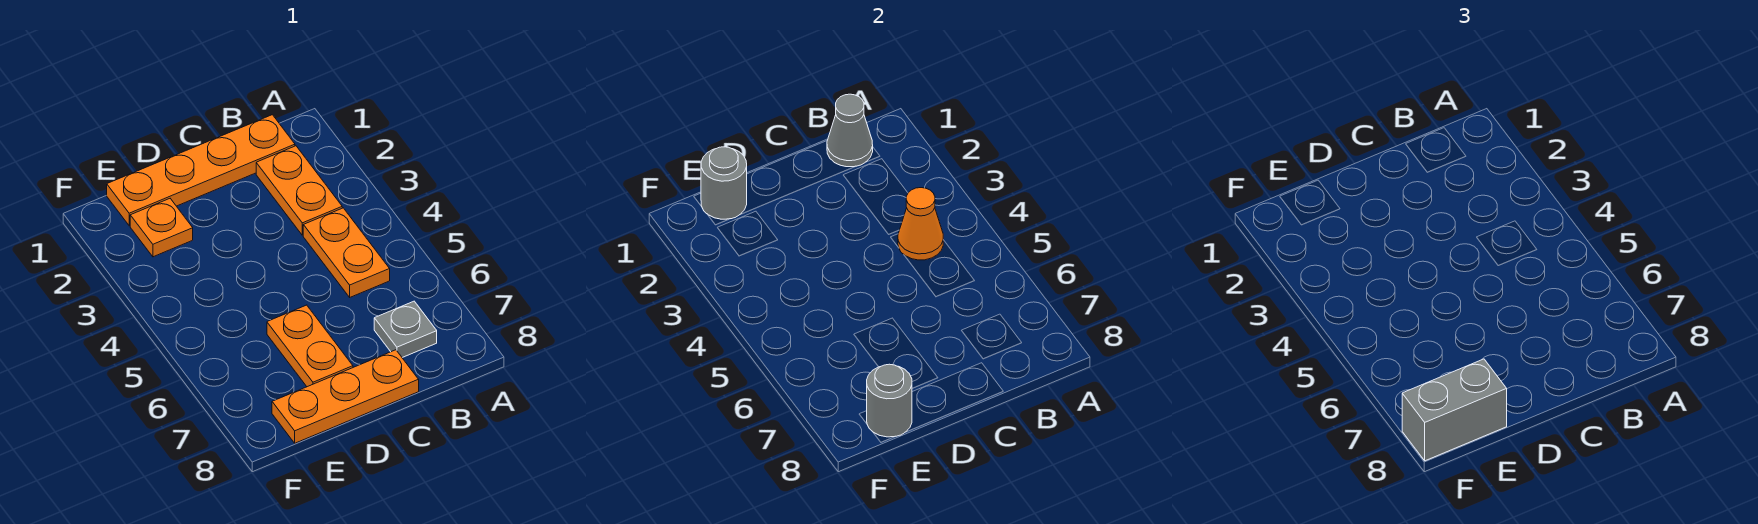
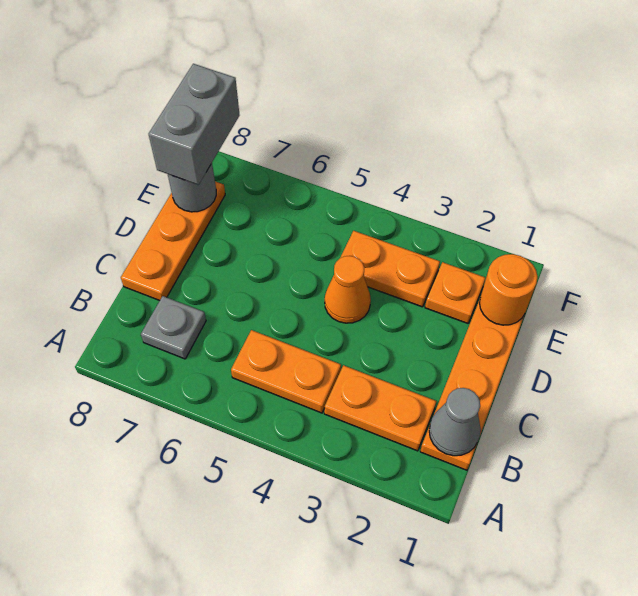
orange cone B4 level 2 -> orange cone D4 level 1
orange plate D6:D7 level 1 -> orange plate E3:E4 level 1
grey round brick E1 level 2 -> orange round brick E1 level 2

